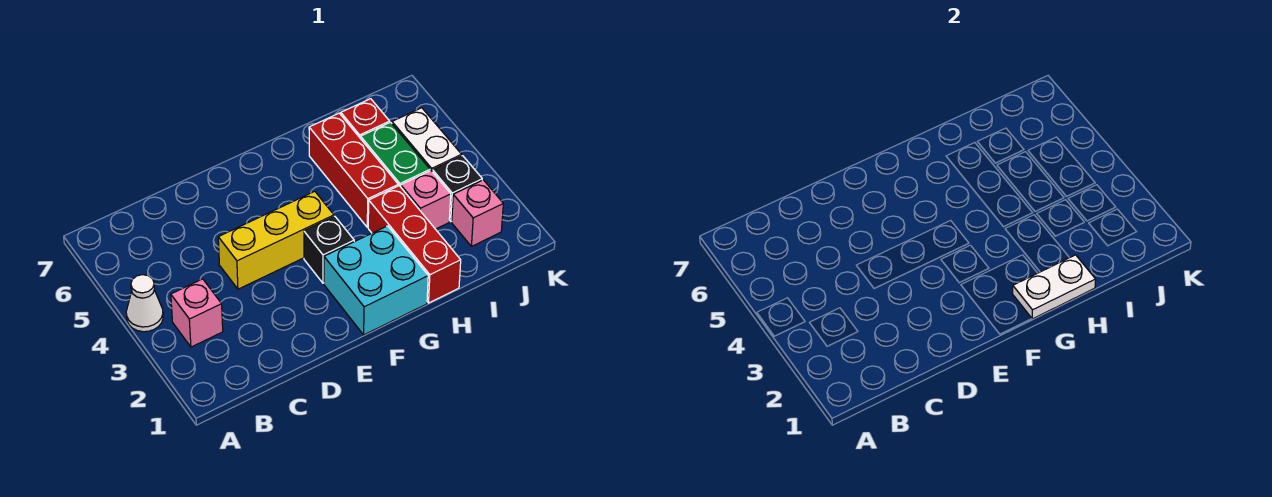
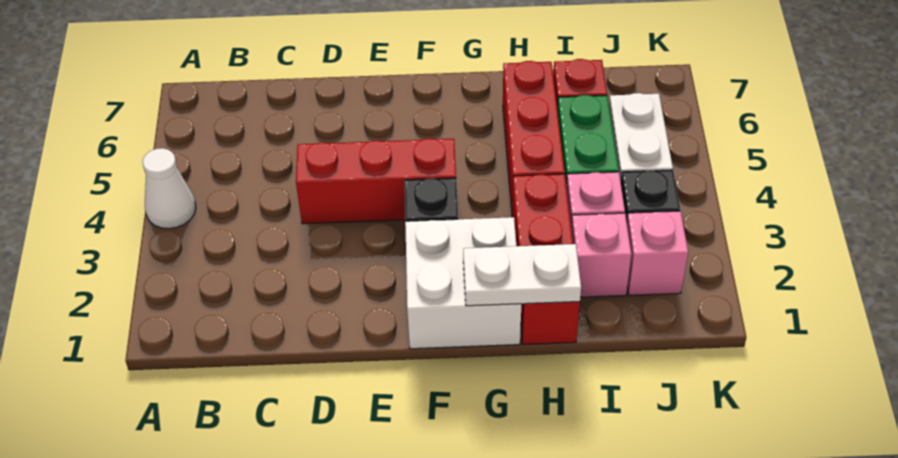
pink brick B3 level 1 -> pink brick I2 level 1
yellow brick D4:F4 level 1 -> red brick D4:F4 level 1
cyan brick F1:G2 level 1 -> white brick F1:G2 level 1

